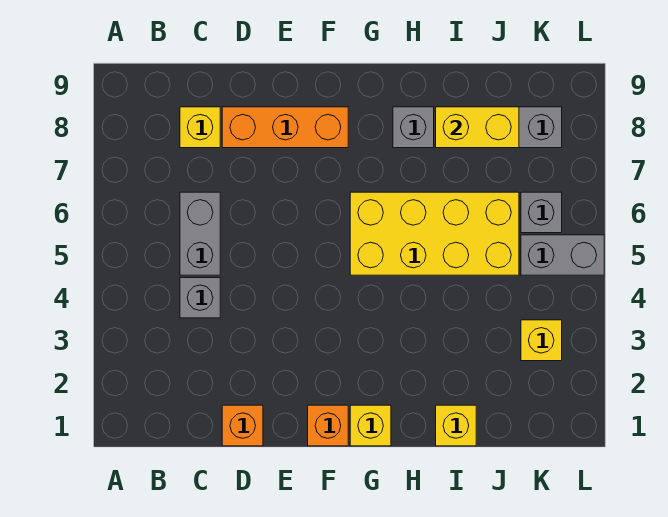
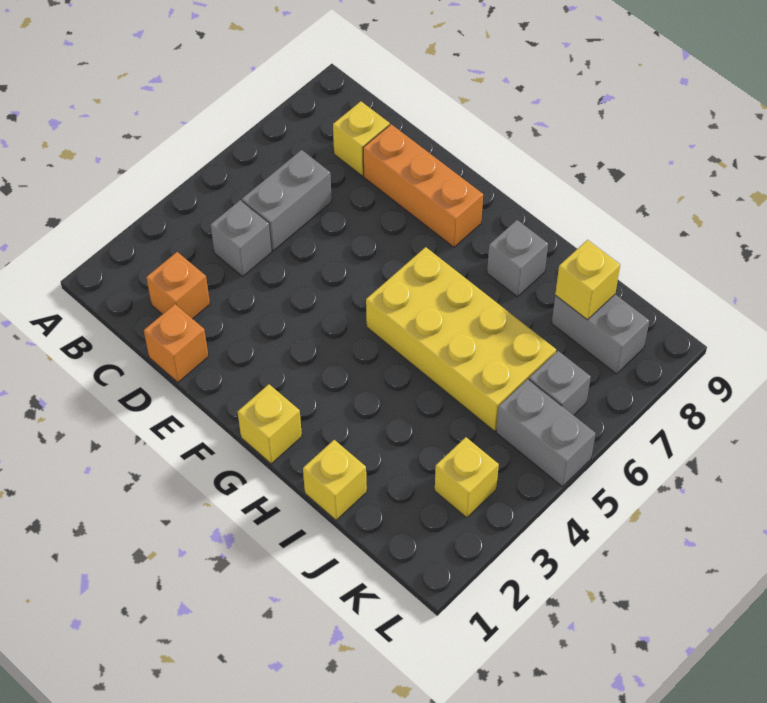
orange brick F1 level 1 -> orange brick C2 level 1
yellow brick I8:J8 level 2 -> yellow brick J8 level 2

